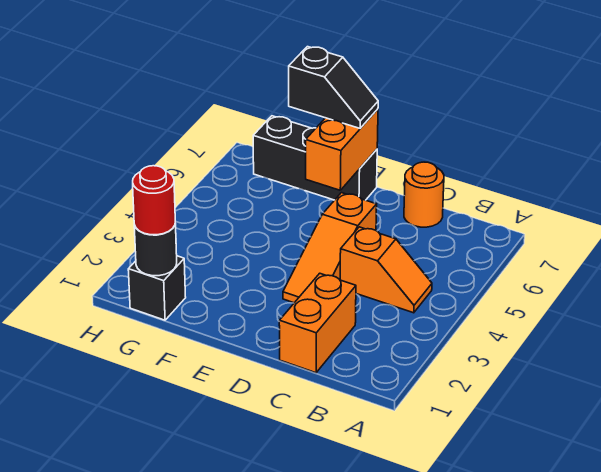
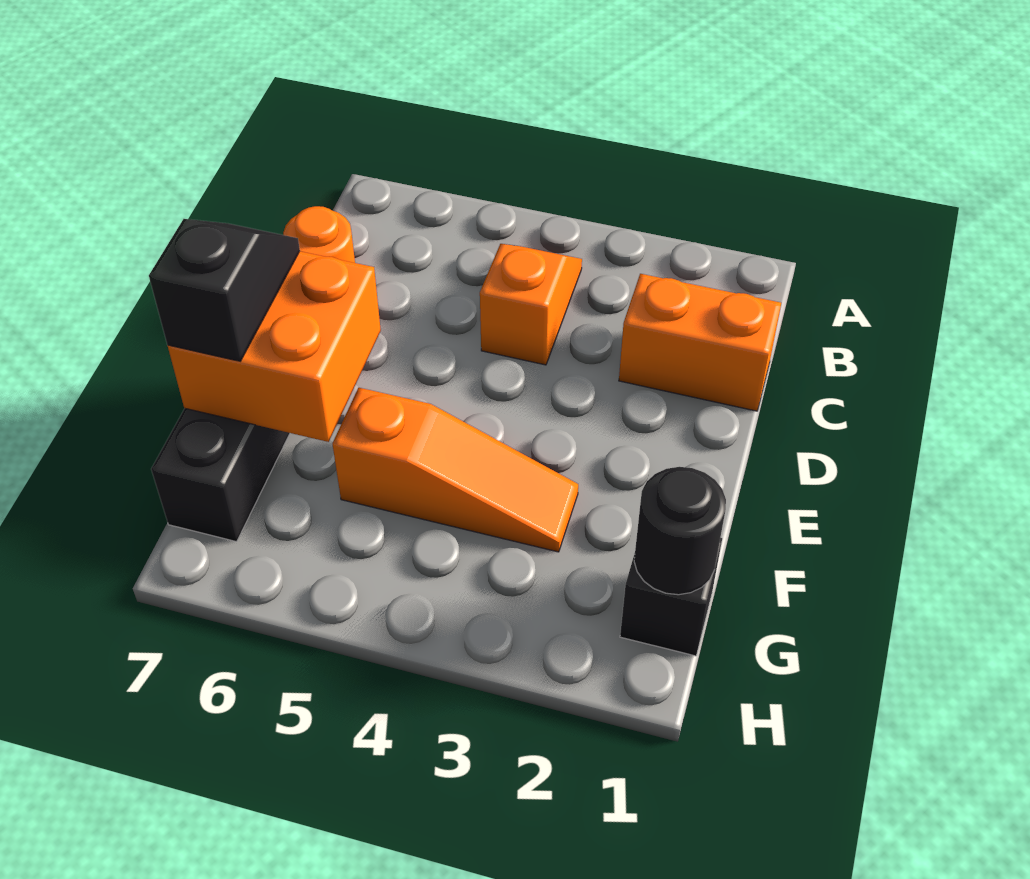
orange slope D3:D5 level 1 top 5 -> orange slope F3:F5 level 1 top 5
orange brick E6:E7 level 2 -> orange brick E6:F7 level 2
red round brick G1 level 3 -> none

